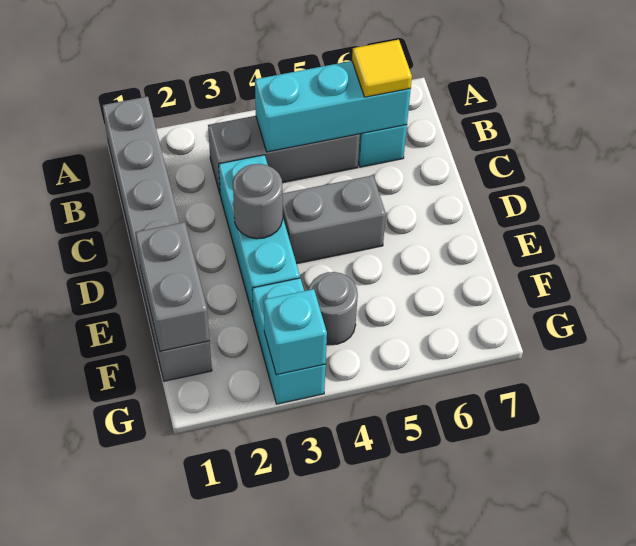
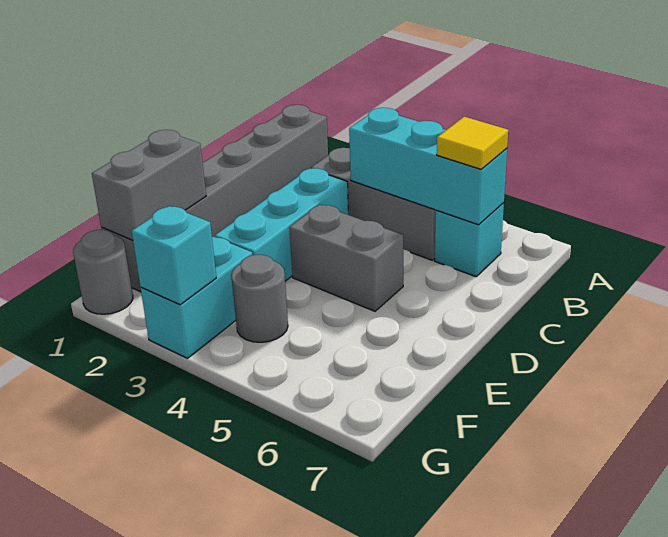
grey round brick D3 level 2 -> grey round brick G1 level 1

